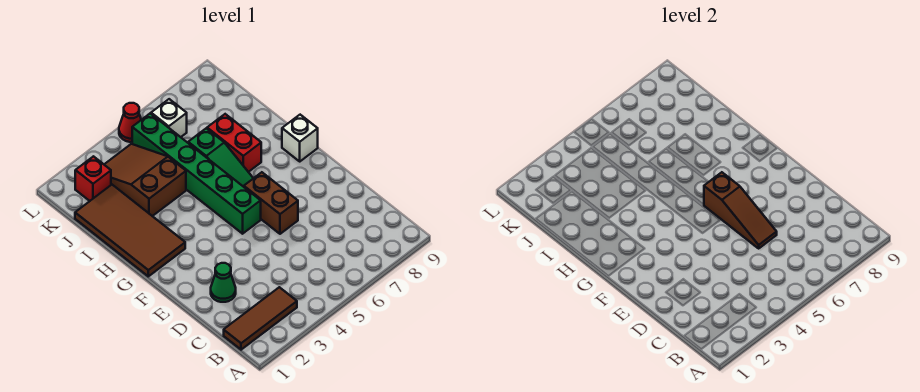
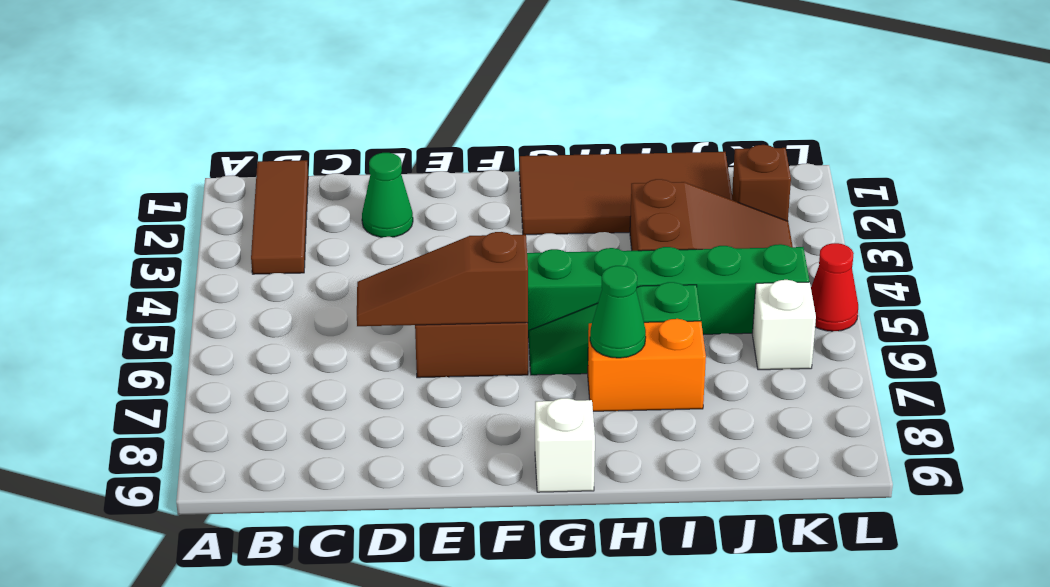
red brick H7:I7 level 1 -> orange brick H7:I7 level 1
none -> green cone H7 level 2
red brick K2 level 1 -> brown brick K2 level 1

